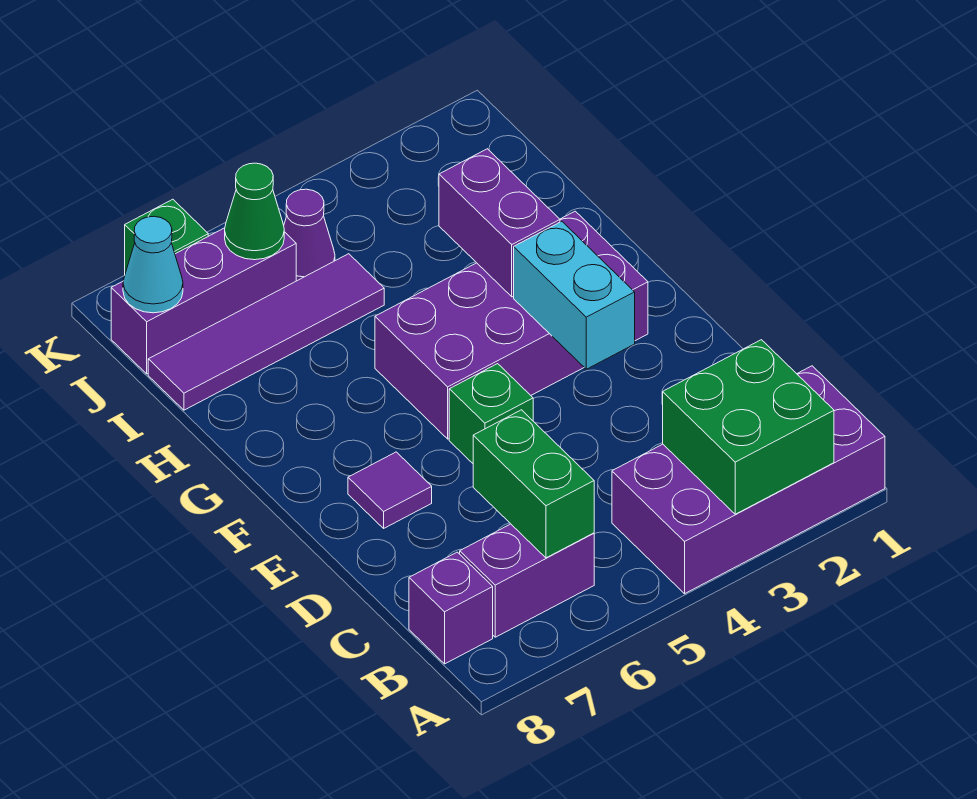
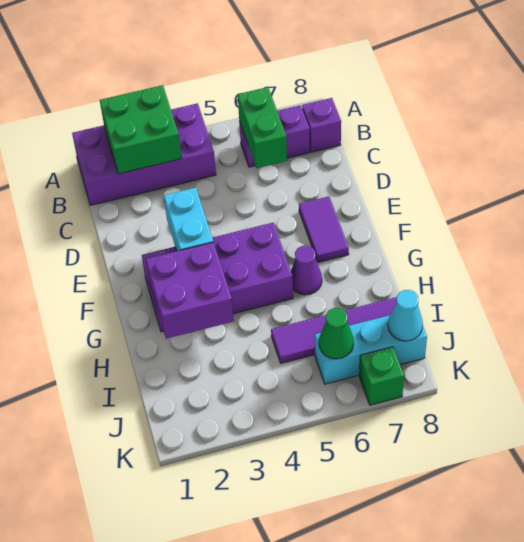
green brick E5 level 1 -> none
purple tile E7 level 1 -> purple tile E7:F7 level 1
purple brick G3:H3 level 2 -> purple brick G2:H3 level 2
purple cone J5 level 1 -> purple cone G6 level 1
purple brick J6:J8 level 1 -> cyan brick J6:J8 level 1

